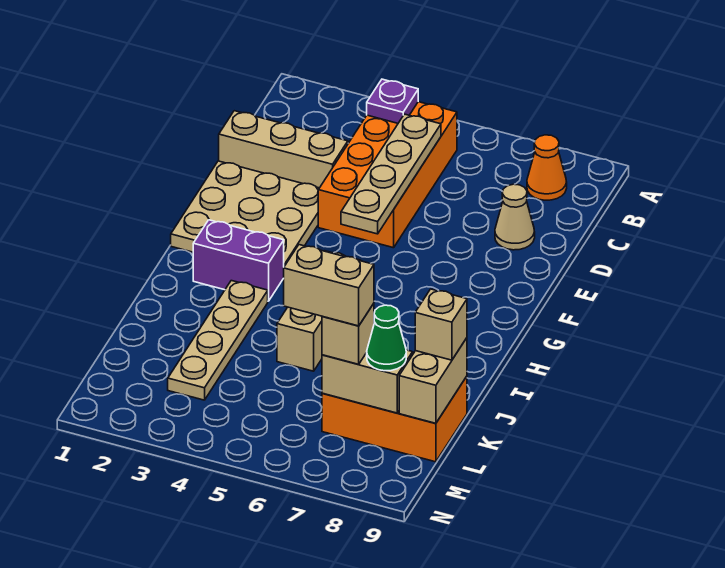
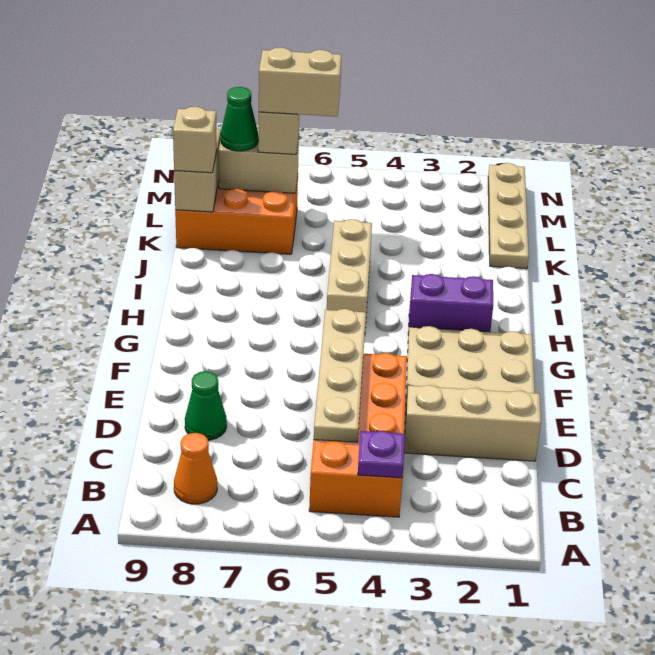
tan cone D8 level 1 -> green cone D8 level 1
tan plate I3:L3 level 1 -> tan plate K1:N1 level 1

